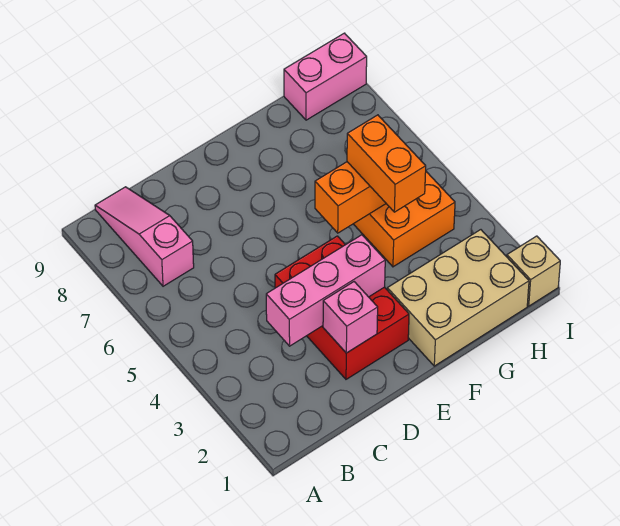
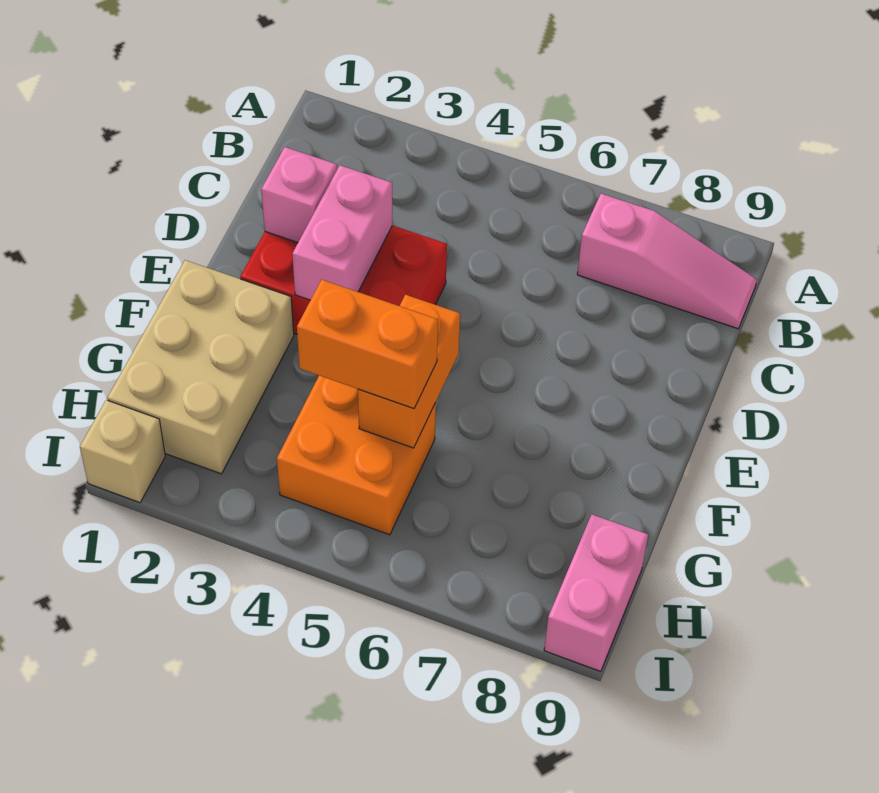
pink brick C3:E3 level 2 -> pink brick D3:E3 level 2

